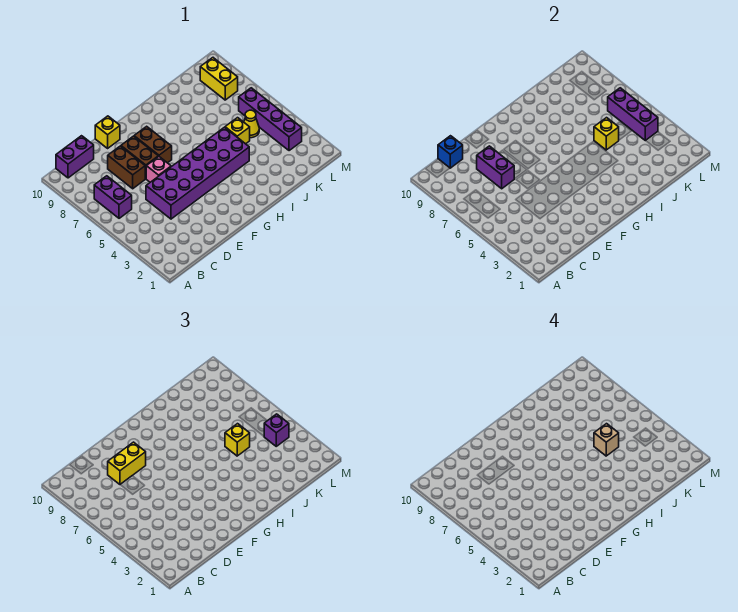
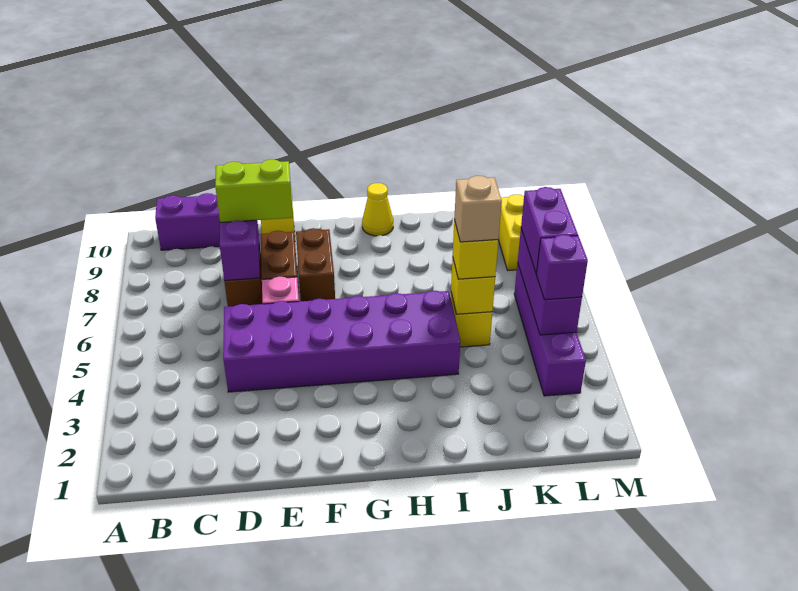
purple brick B6:B7 level 1 -> purple brick L5:L6 level 3
blue brick C10 level 2 -> none
yellow brick D8:E8 level 3 -> lime brick D8:E8 level 3
yellow cone K5 level 1 -> yellow cone H10 level 1

